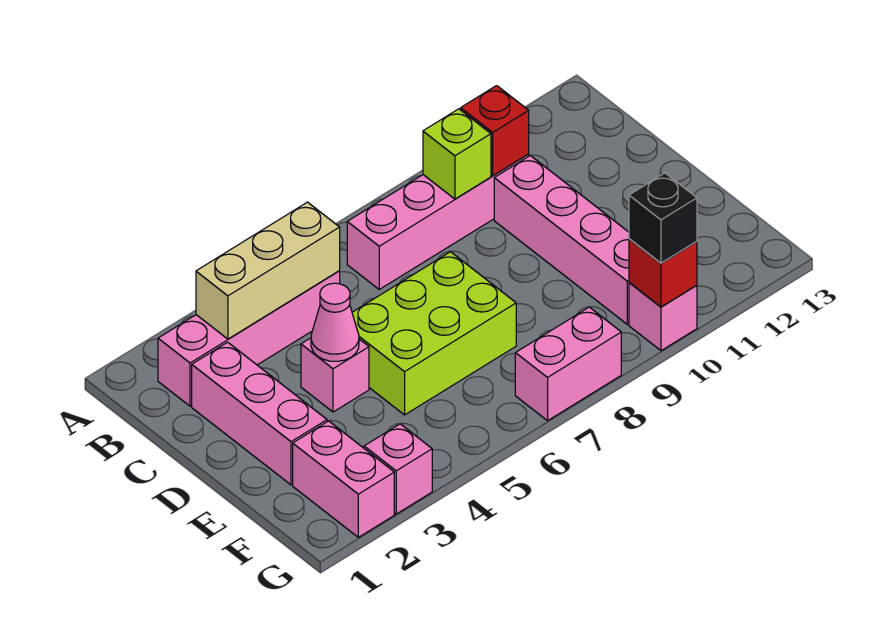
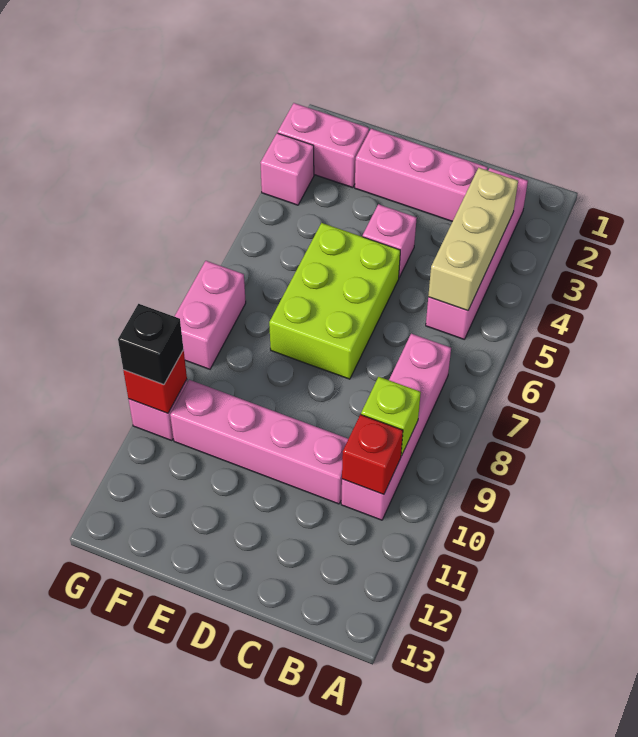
pink cone D4 level 2 -> none

